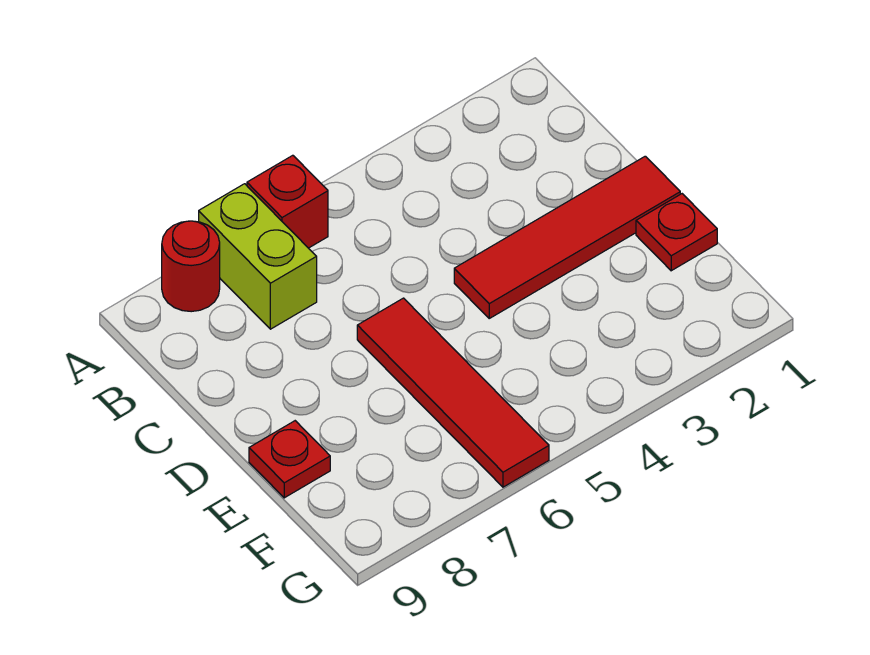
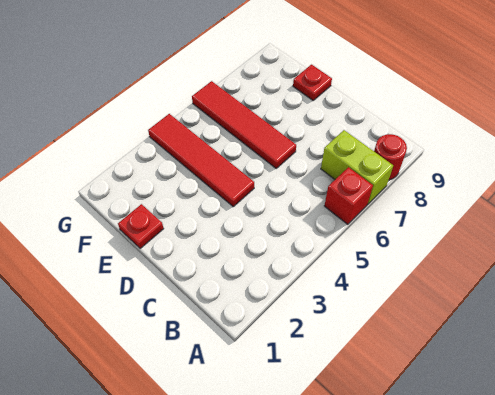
red tile D1:D4 level 1 -> red tile D4:G4 level 1

